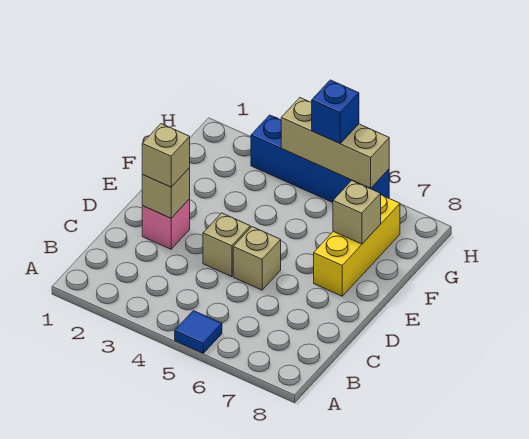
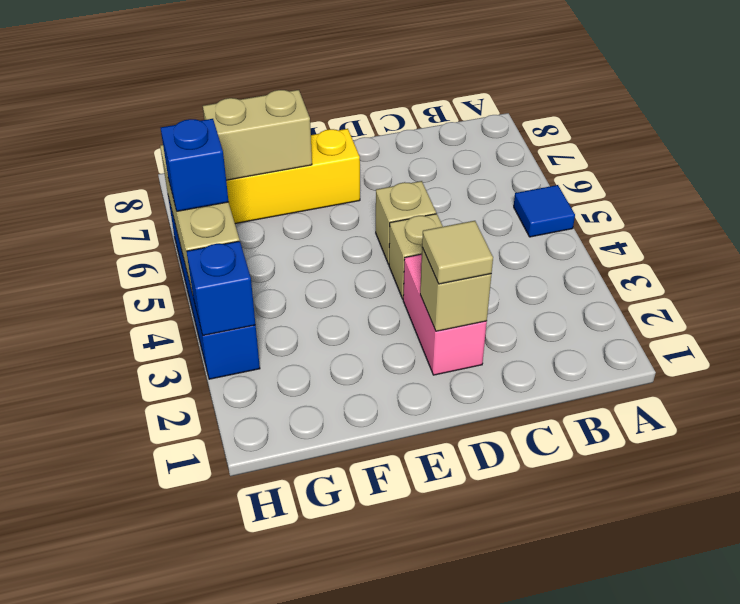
pink brick D2 level 1 -> pink brick D2:D3 level 1
tan brick D2 level 3 -> tan tile D2 level 3
tan brick F7 level 2 -> tan brick F7:G7 level 2
none -> blue brick H3 level 2

